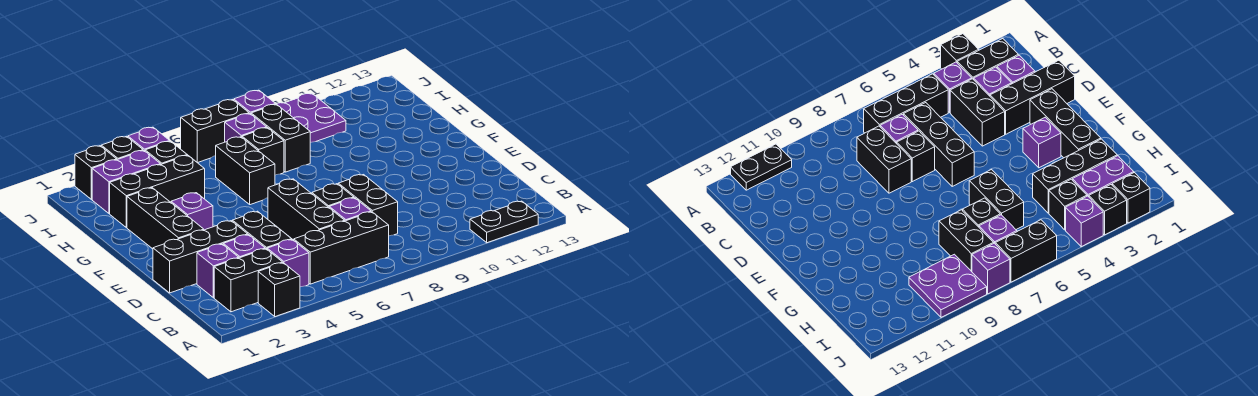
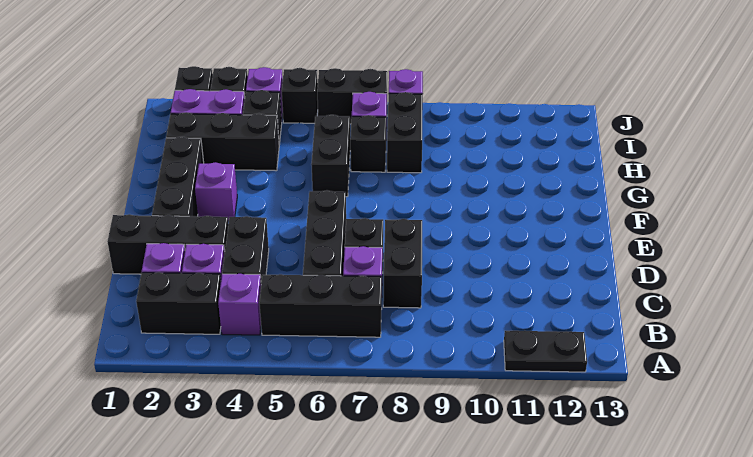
black brick A3 level 1 -> black brick J5 level 1
purple plate I9:J10 level 1 -> none

